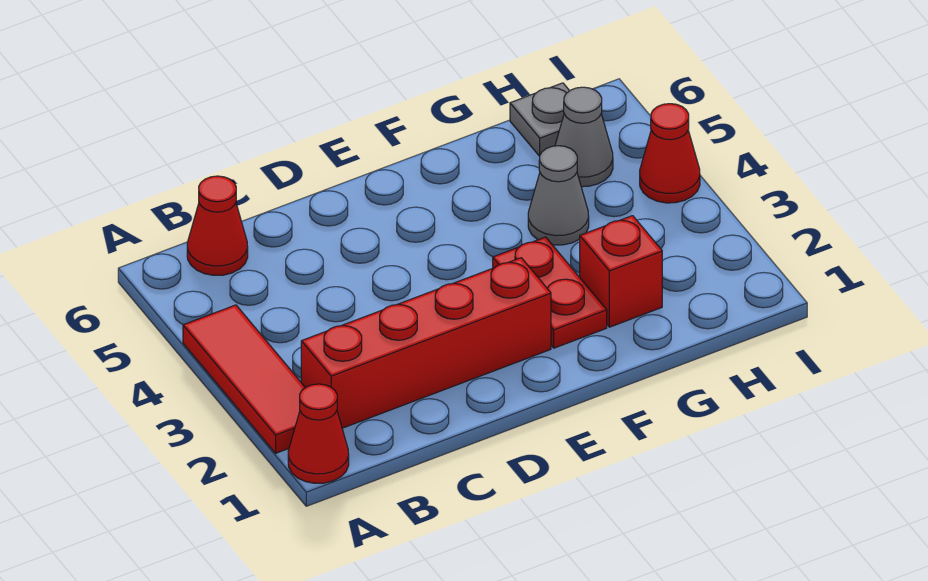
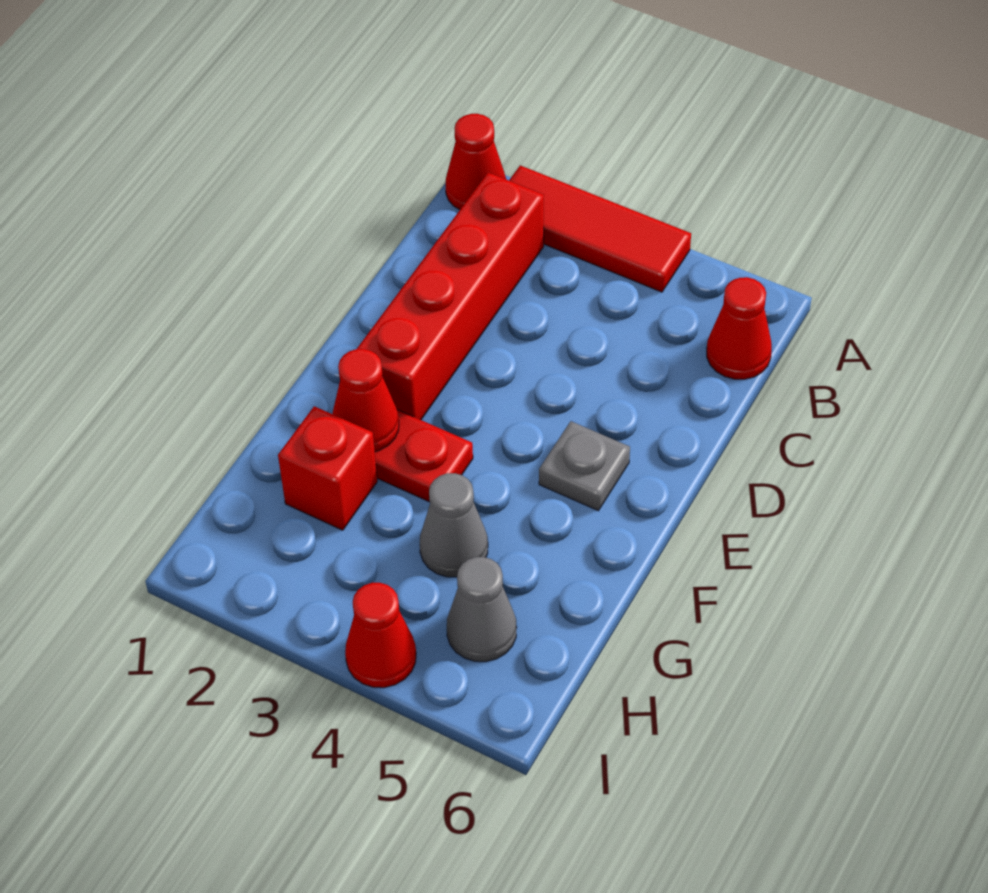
none -> red cone F2 level 2
grey plate H6 level 1 -> grey plate E5 level 1

